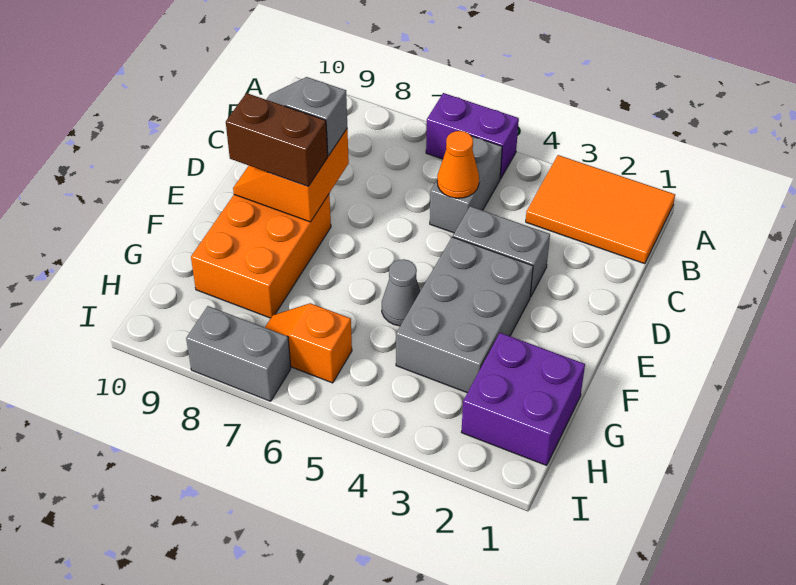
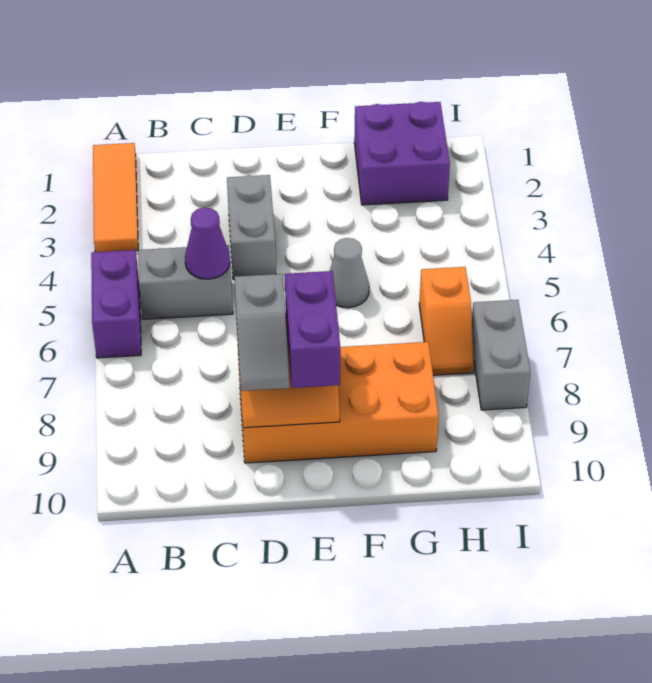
orange tile A1:B3 level 1 -> orange tile A1:A3 level 1
orange cone C5 level 2 -> purple cone C5 level 2
grey brick E3:G4 level 1 -> none
orange brick E8:G9 level 1 -> orange brick D8:G9 level 1
brown brick E8:E9 level 3 -> purple brick E8:E9 level 3

